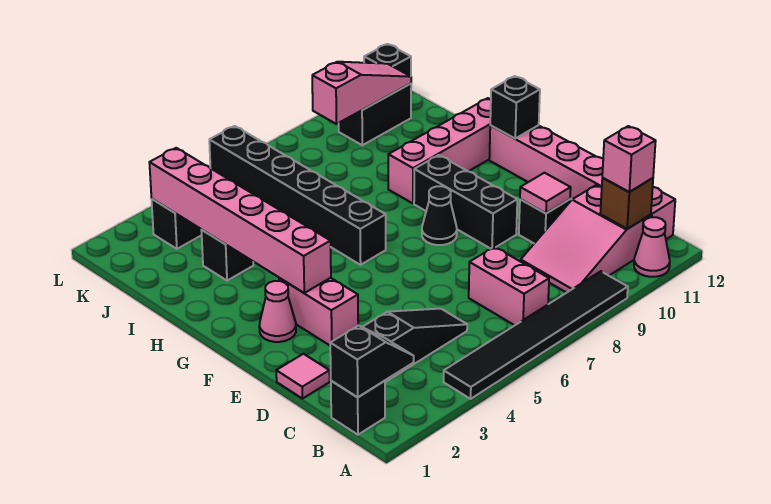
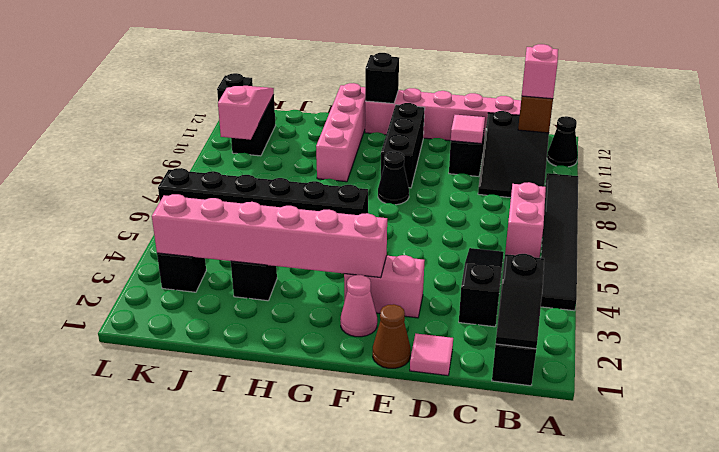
pink cone A11 level 1 -> black cone A11 level 1
black slope B1:B2 level 2 top 1 -> black slope B1:B2 level 2 top 2
pink brick B7:C7 level 1 -> pink brick B6:B7 level 1
pink slope B9:C11 level 1 top 11 -> black slope B9:C11 level 1 top 11
none -> brown cone E1 level 1
black brick E9:G9 level 1 -> black brick F9:F11 level 1

